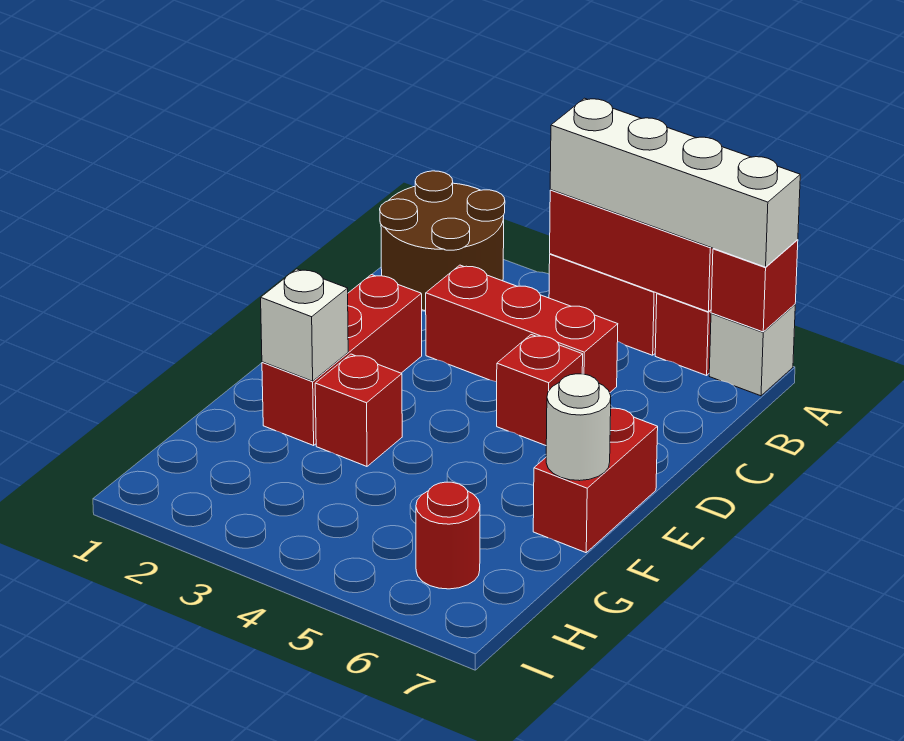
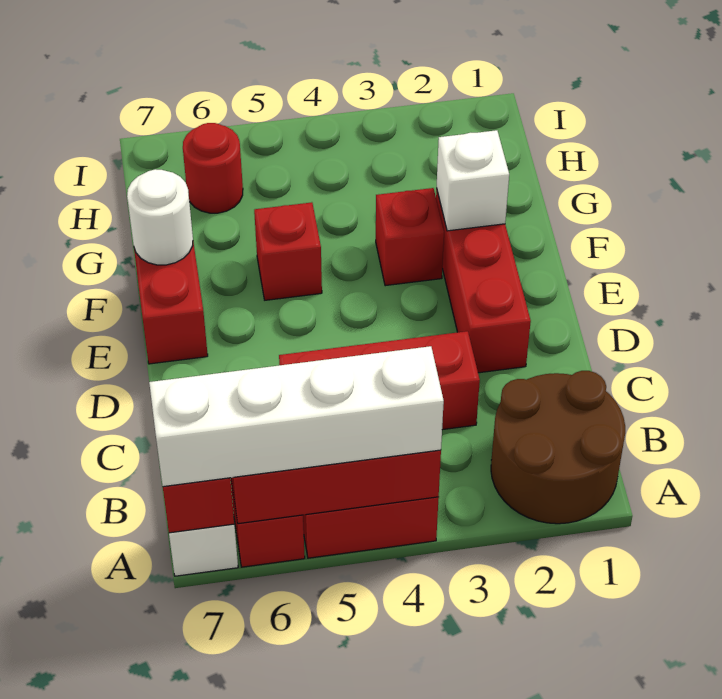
red brick D5 level 1 -> red brick F5 level 1

